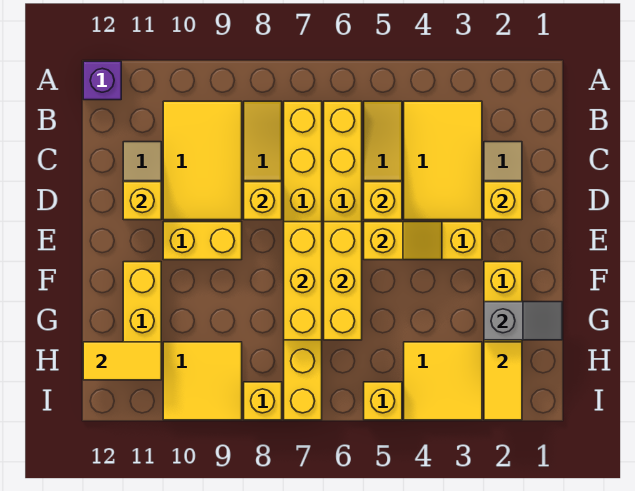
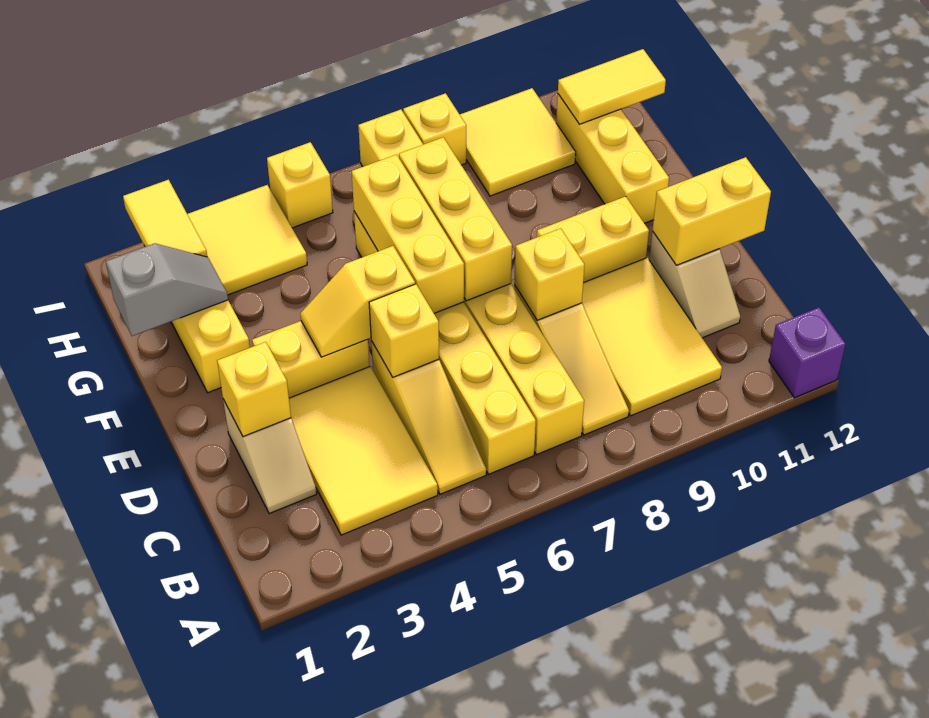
yellow brick D11 level 2 -> yellow brick D11:D12 level 2
grey slope G1:G2 level 2 top 2 -> grey slope G1:G2 level 2 top 1

